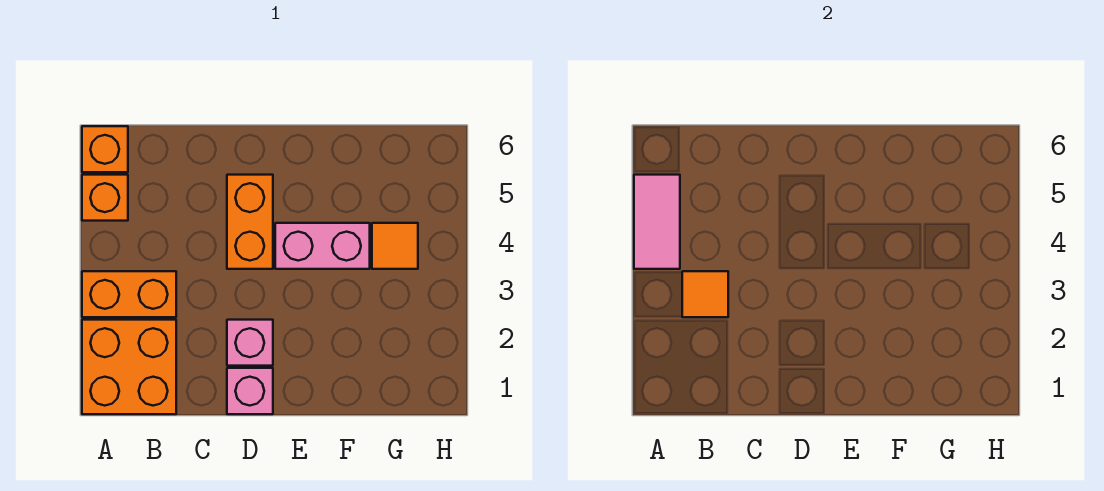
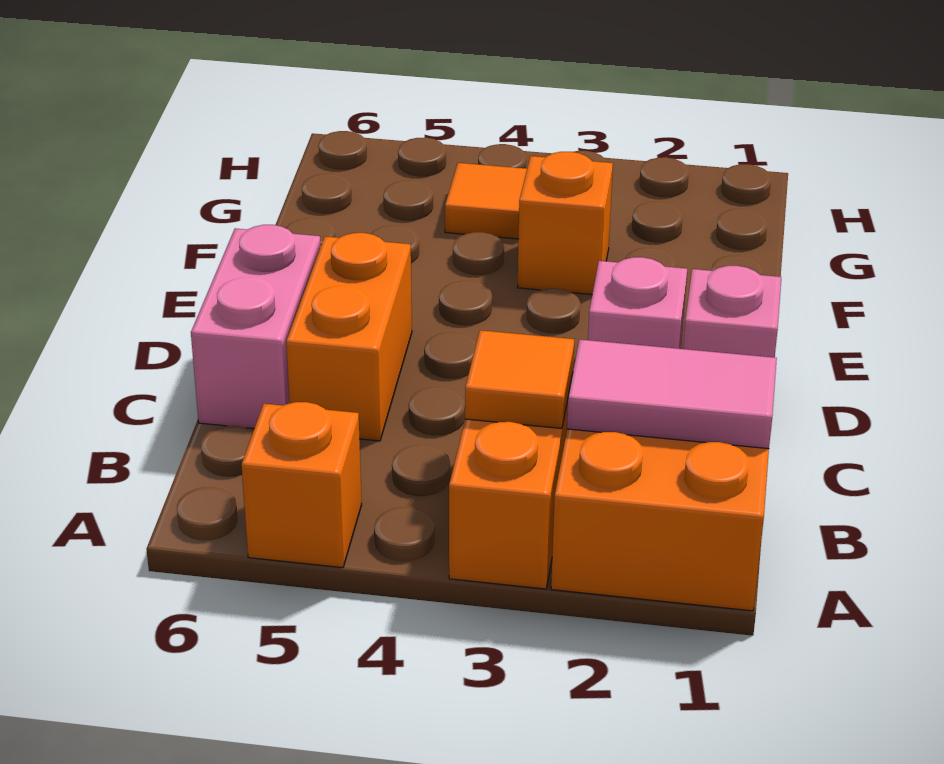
pink tile A4:A5 level 2 -> pink tile B1:B2 level 2
orange brick A6 level 1 -> orange brick F3 level 1
orange brick D4:D5 level 1 -> orange brick C5:D5 level 1
pink brick E4:F4 level 1 -> pink brick C6:D6 level 1

